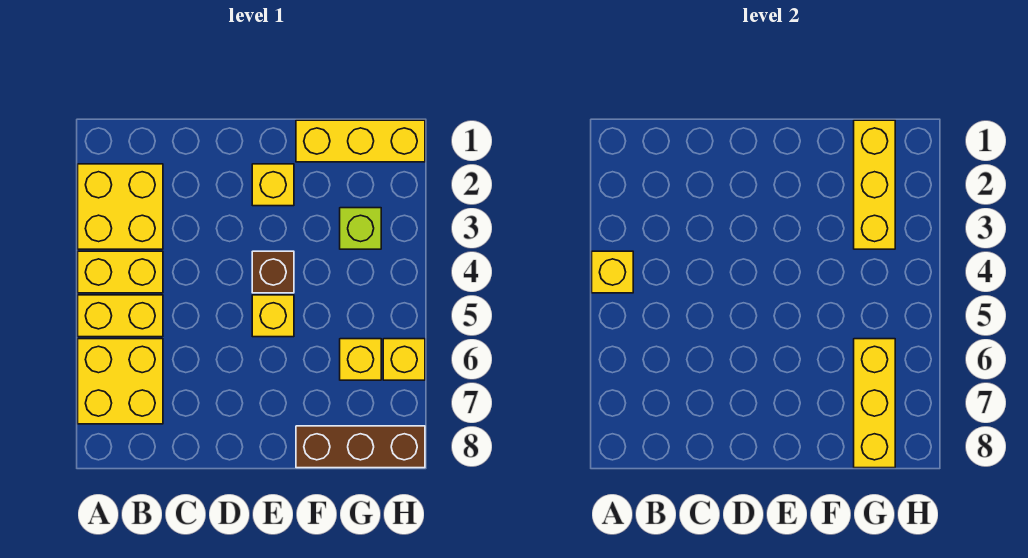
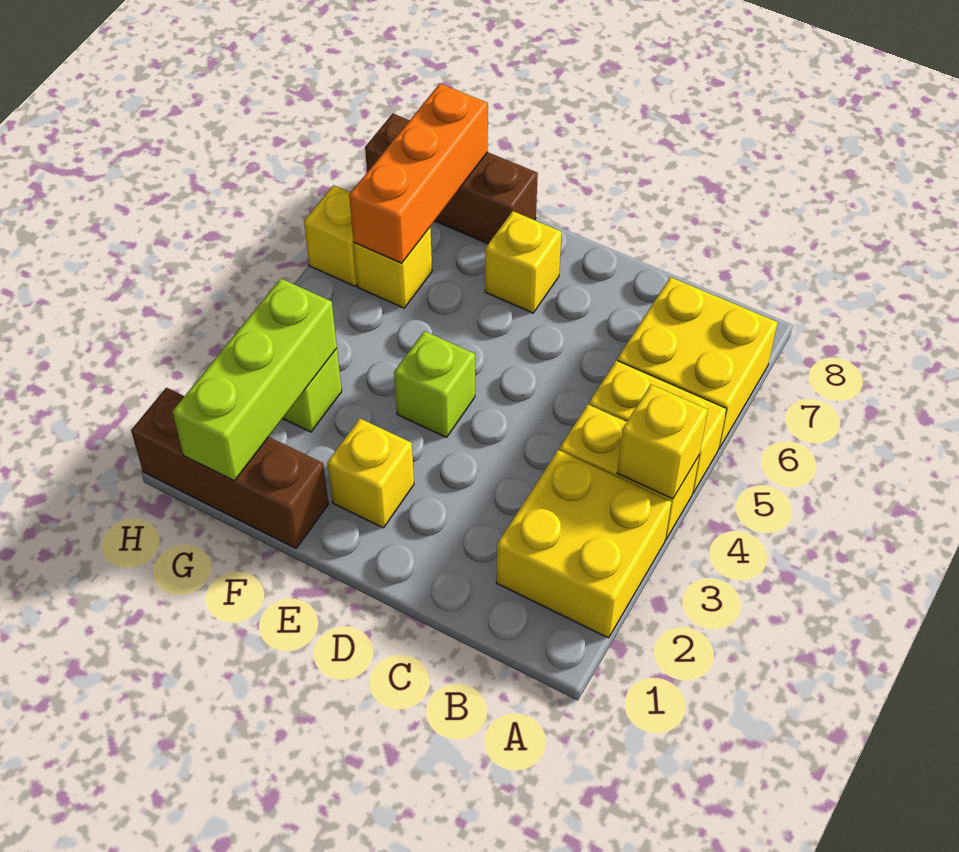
brown brick E4 level 1 -> lime brick E4 level 1
yellow brick E5 level 1 -> yellow brick E7 level 1
yellow brick F1:H1 level 1 -> brown brick F1:H1 level 1
yellow brick G1:G3 level 2 -> lime brick G1:G3 level 2
yellow brick G6:G8 level 2 -> orange brick G6:G8 level 2

